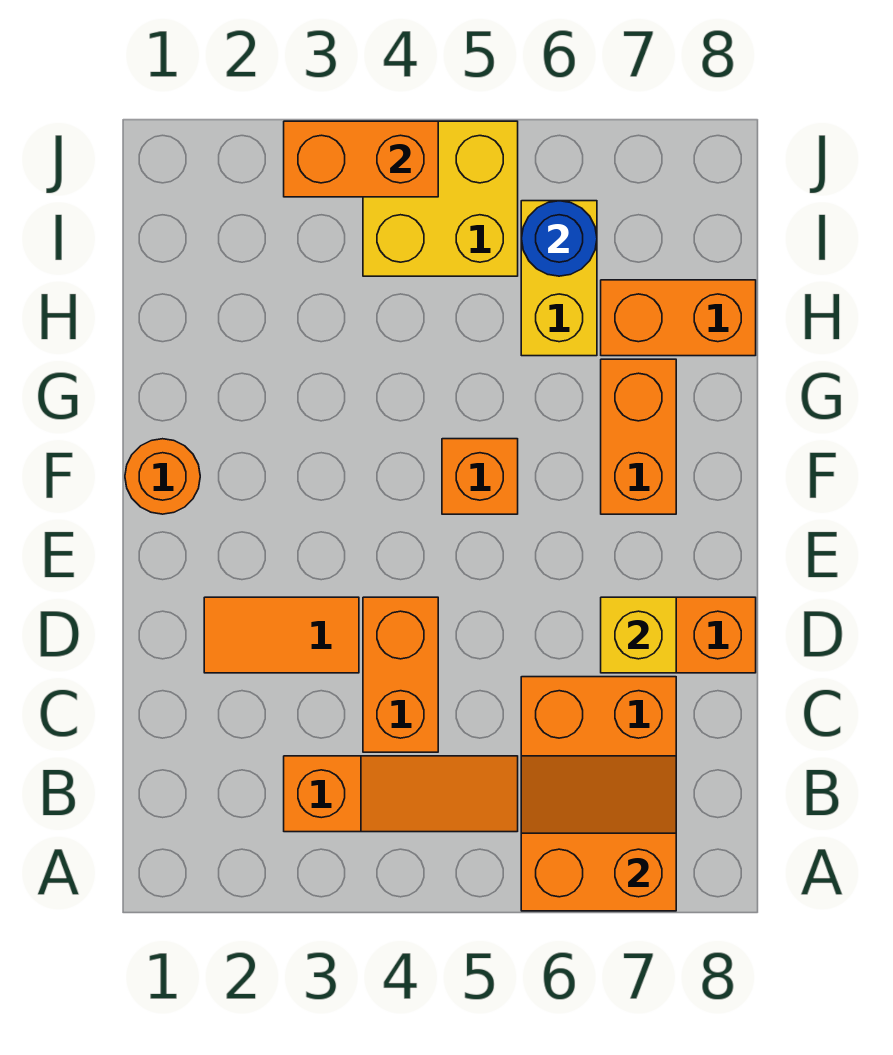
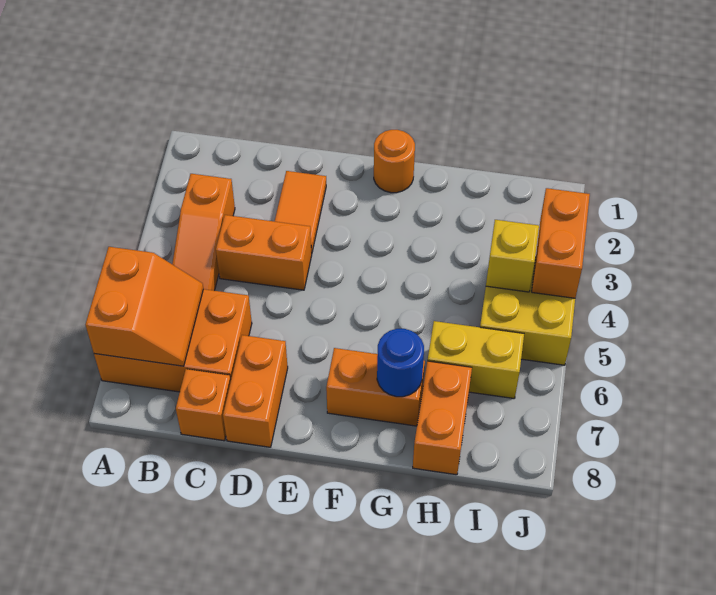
yellow brick D7 level 2 -> yellow brick I4 level 2
orange brick F5 level 1 -> orange brick C8 level 1
blue round brick I6 level 2 -> blue round brick G7 level 2

